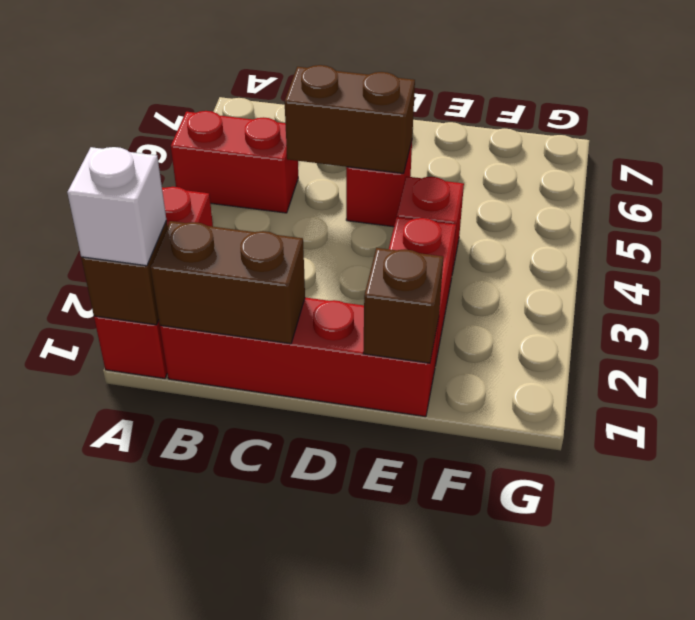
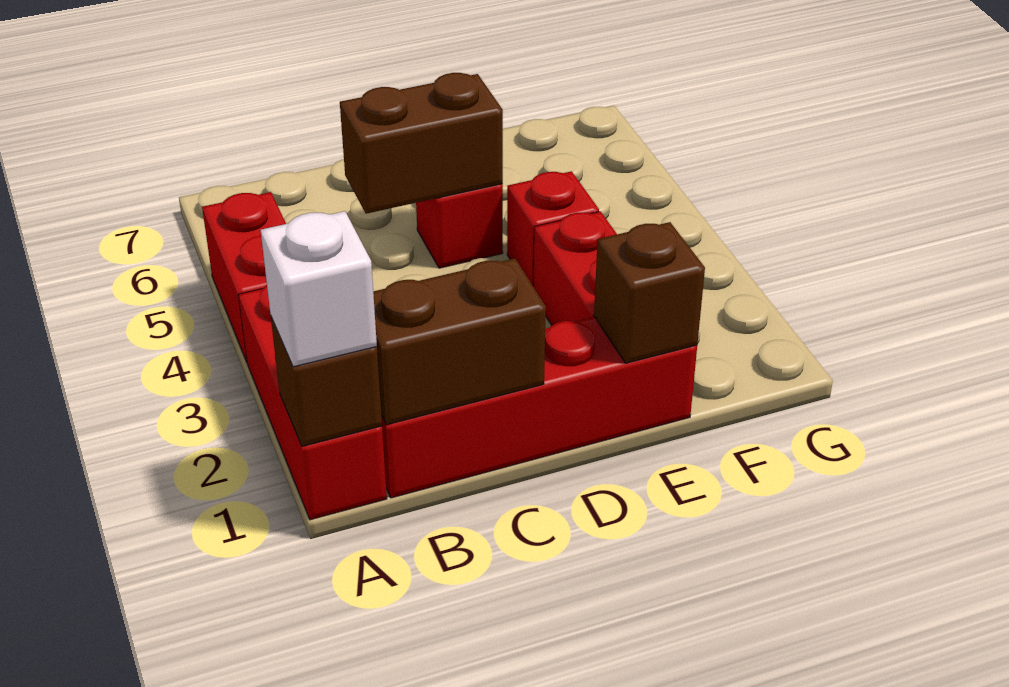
red brick A5:B5 level 1 -> red brick A4:A5 level 1

